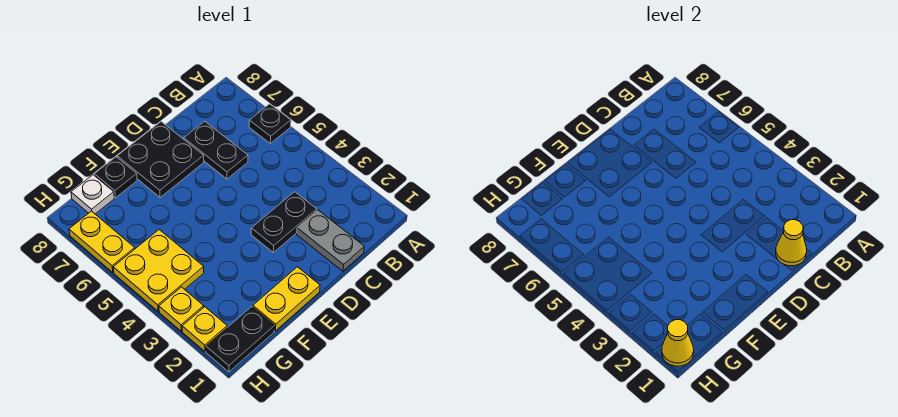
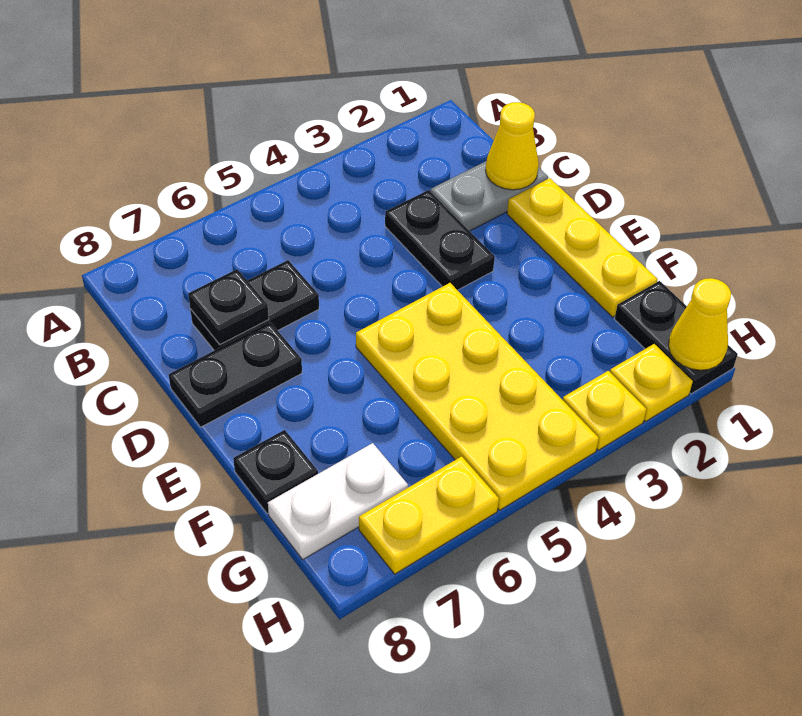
black plate A6 level 1 -> black plate C7 level 2
black plate D7:E8 level 1 -> black plate D7:D8 level 1
yellow plate E1:F1 level 1 -> yellow plate D1:F1 level 1
yellow plate G4:H5 level 1 -> yellow plate E4:H5 level 1
white plate G8 level 1 -> white plate G7:G8 level 1

